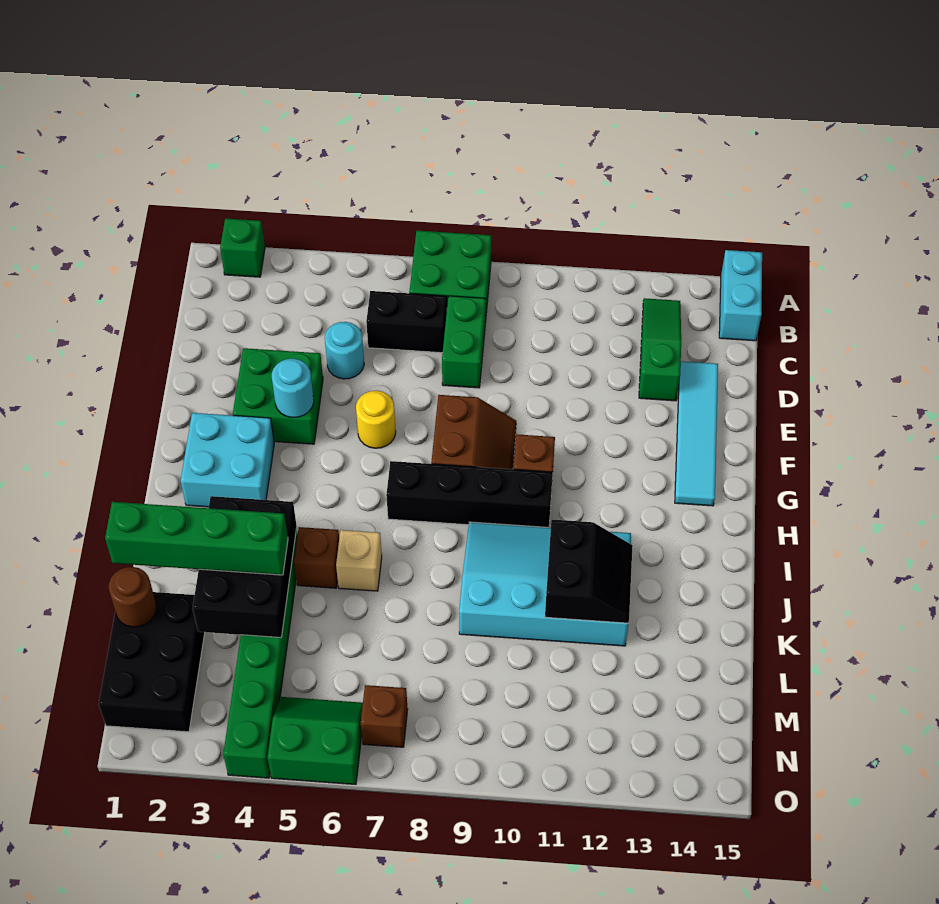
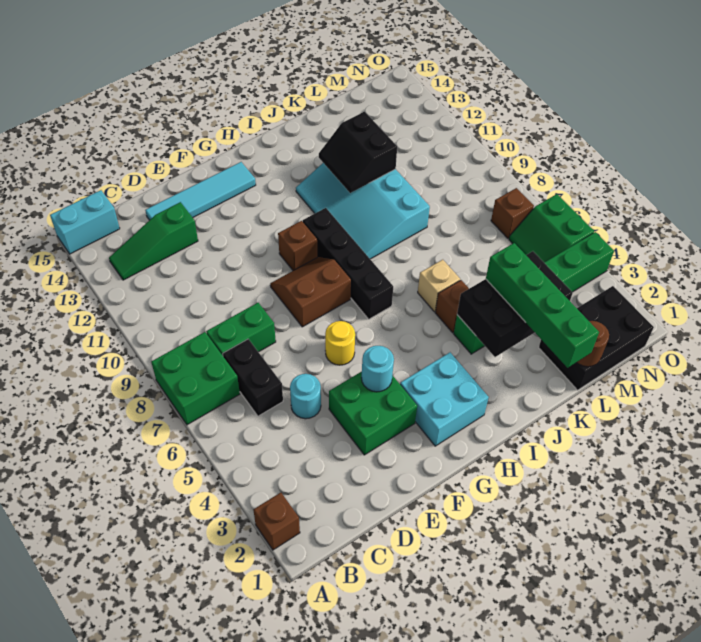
green brick A2 level 1 -> brown brick A2 level 1
black slope J11:K12 level 2 top 11 -> black slope J11:K12 level 2 top K

